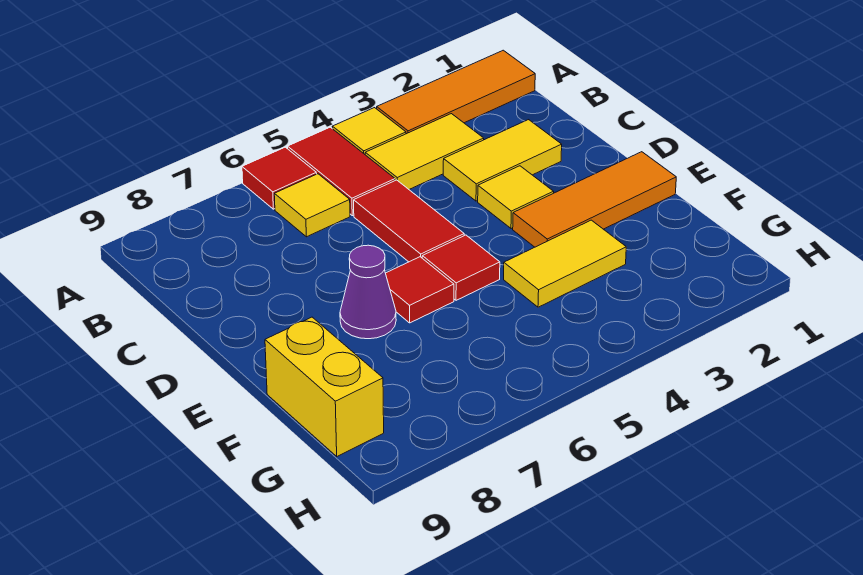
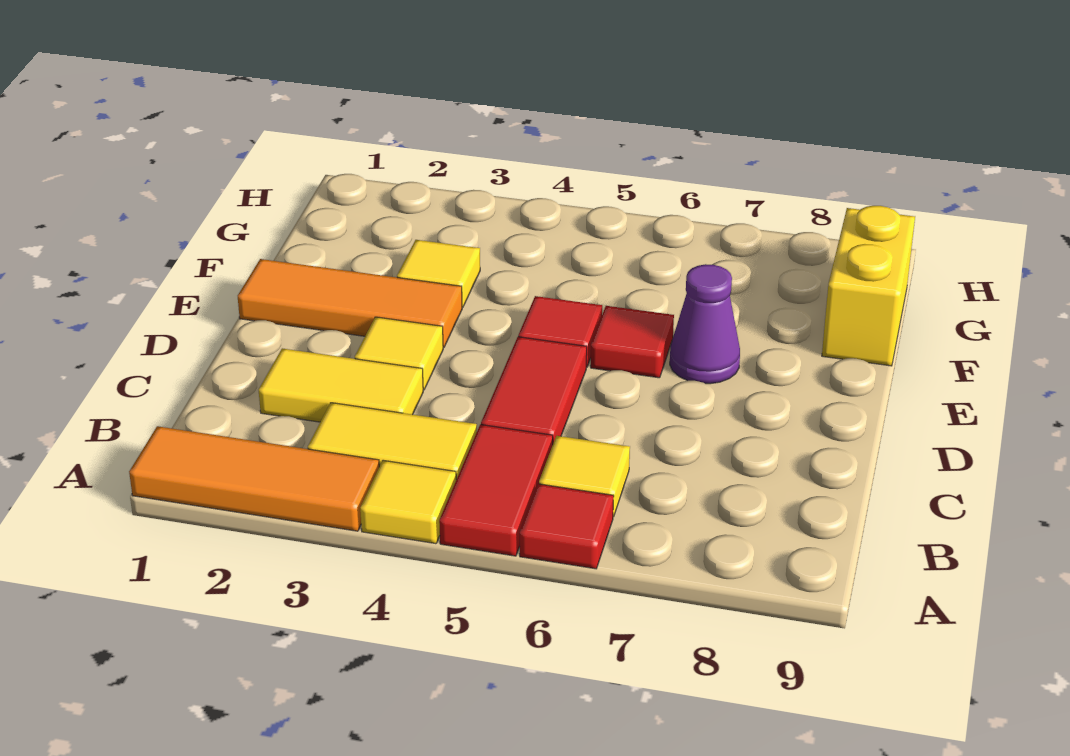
yellow tile F3:F4 level 1 -> yellow tile F3 level 1

